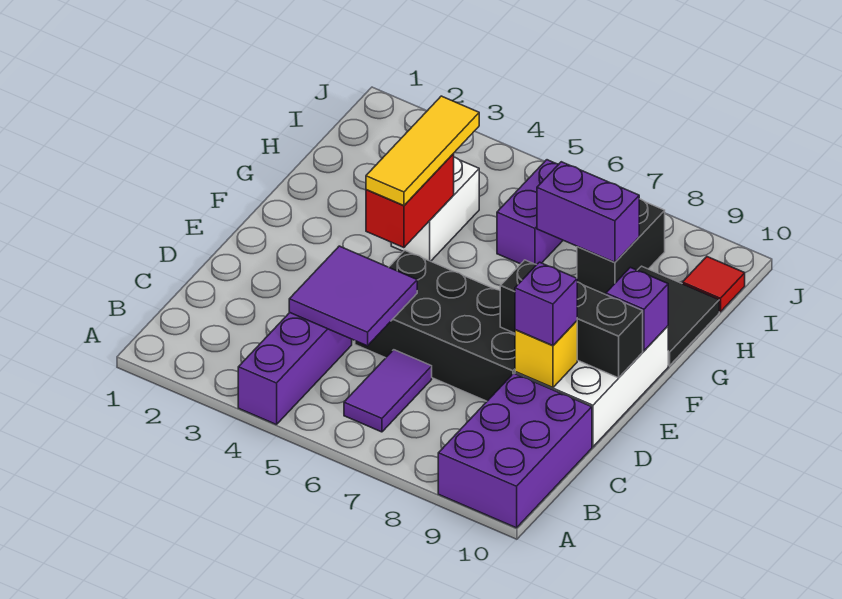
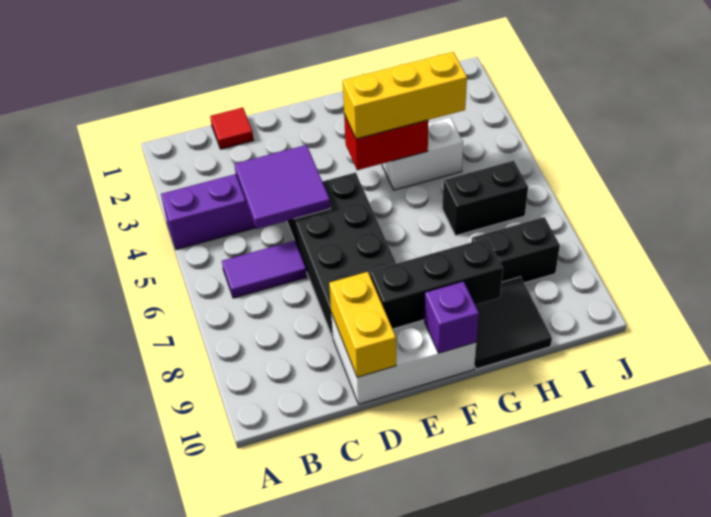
purple brick A9:C10 level 1 -> none
yellow brick D9 level 2 -> yellow brick D9:D10 level 2
purple brick D9 level 3 -> none
black brick E8:E10 level 2 -> black brick E9:G9 level 2
yellow tile F4:H4 level 3 -> yellow brick F4:H4 level 3
purple brick H6:I6 level 1 -> black brick H6:I6 level 1
purple brick H7:H8 level 2 -> none
red tile I10 level 1 -> red tile C1 level 1

